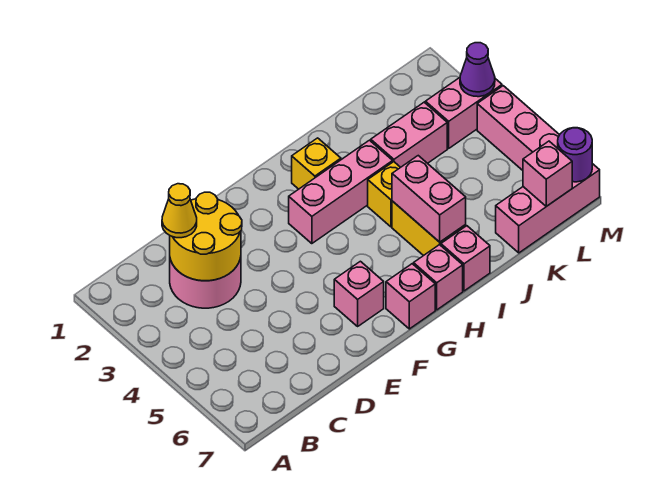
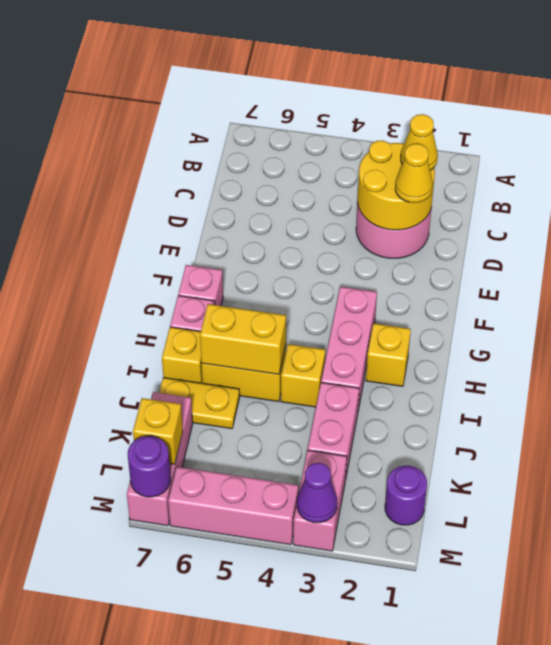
none -> yellow cone D2 level 3
pink brick F6 level 1 -> none
pink brick I5:I6 level 2 -> yellow brick I5:I6 level 2
pink brick I7 level 1 -> yellow brick I7 level 1
none -> yellow plate J6:J7 level 1
none -> purple round brick L1 level 1
pink brick L7 level 2 -> yellow brick L7 level 2

